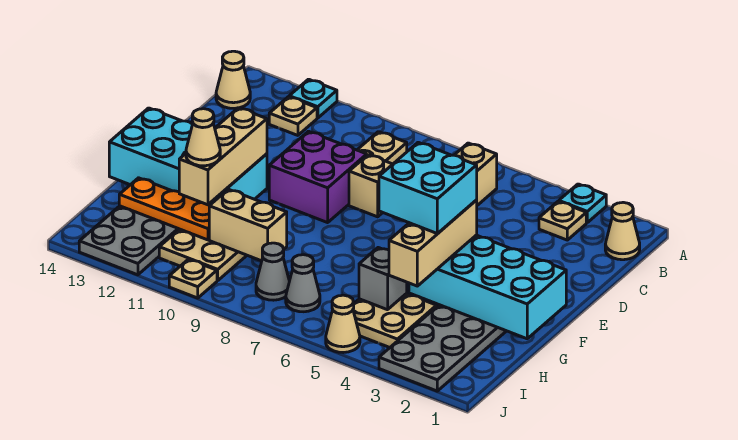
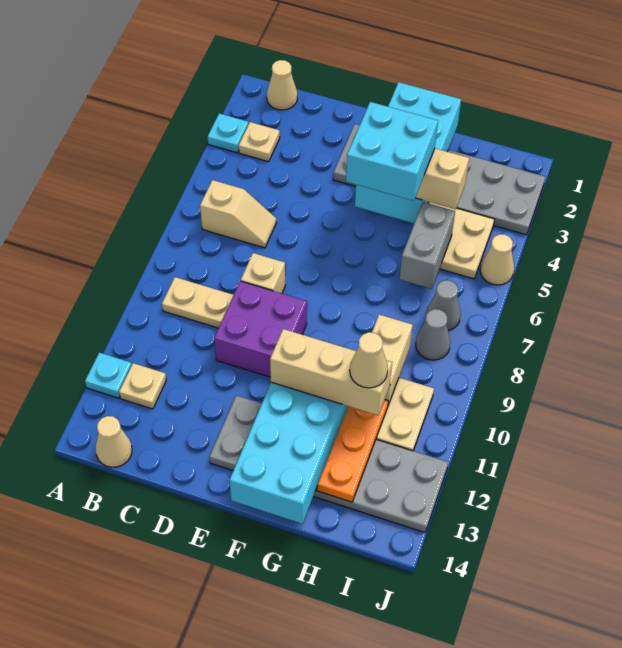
grey brick H5 level 2 -> grey brick H5:H6 level 2
tan plate J10 level 1 -> none

